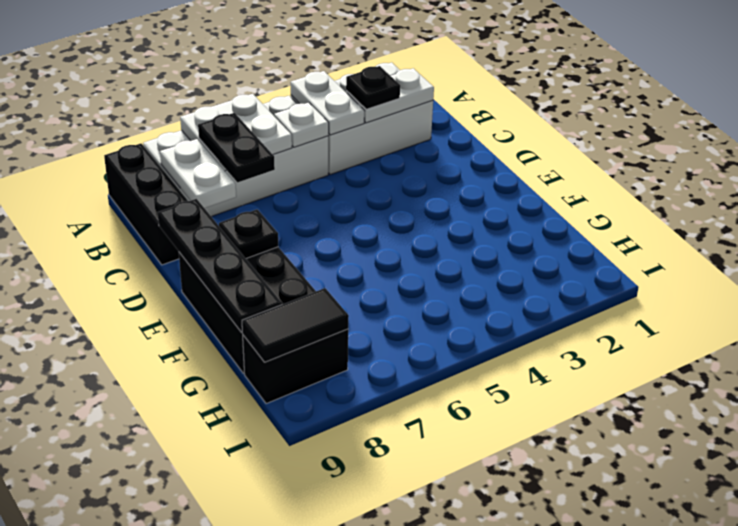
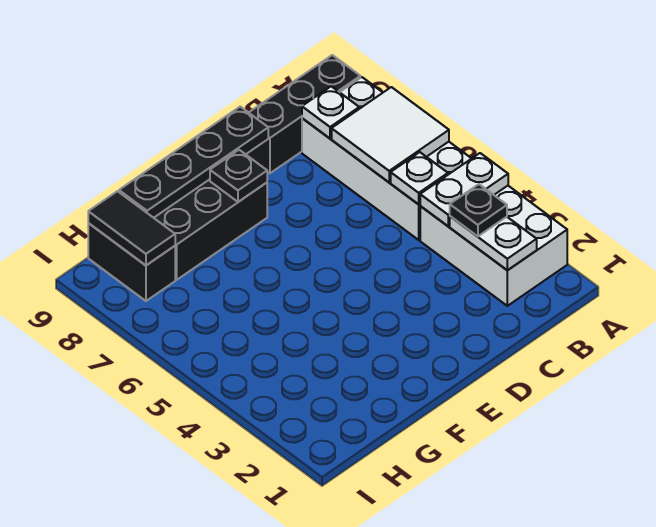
white plate A6:B7 level 2 -> white tile A6:B7 level 2
black plate B7:C7 level 3 -> none
white plate B8:C8 level 2 -> white plate B8 level 2

